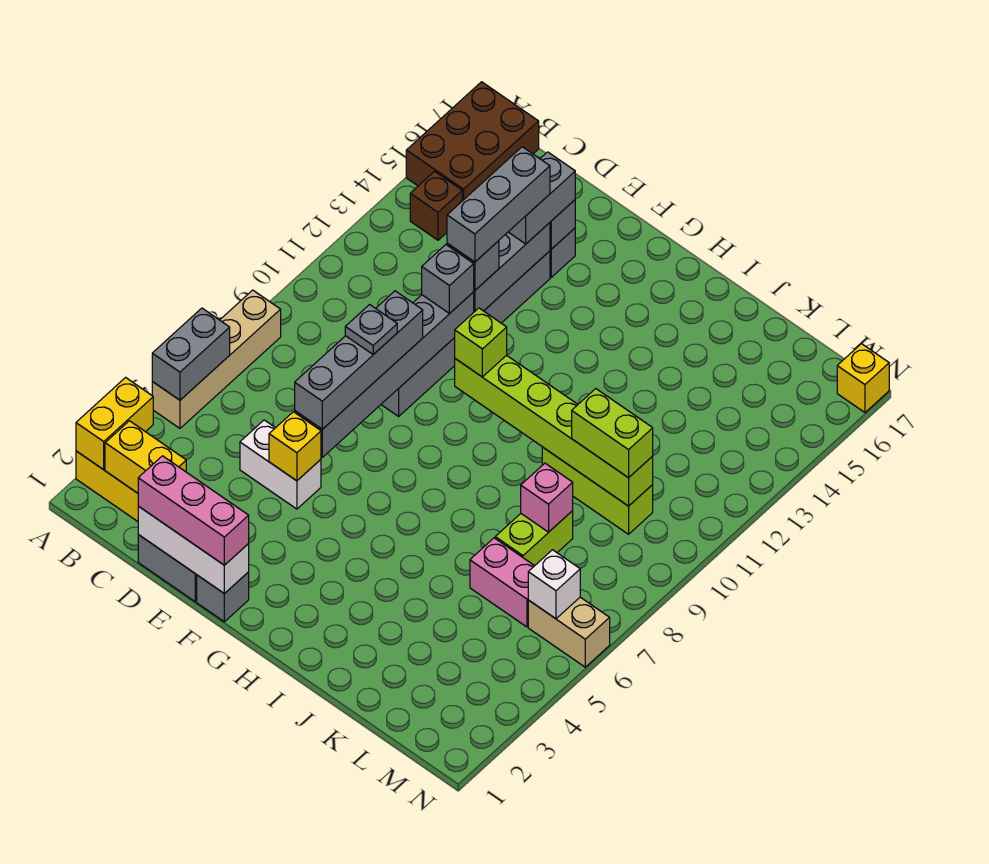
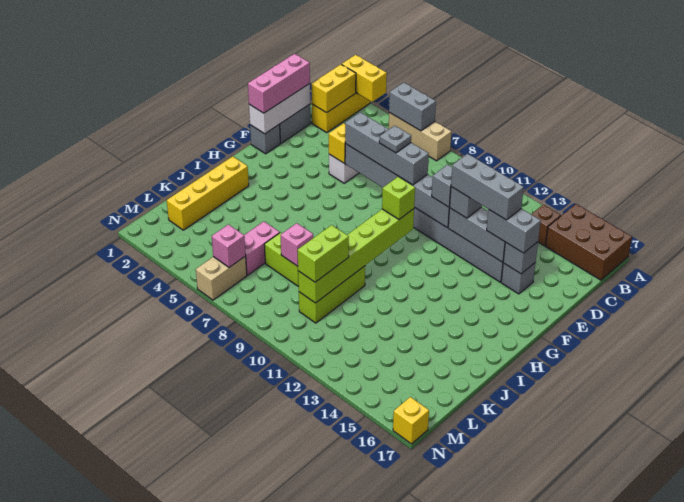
tan brick A5:A8 level 1 -> tan brick A5:A7 level 1
none -> yellow brick I2:L2 level 1
white brick M6 level 2 -> pink brick M6 level 2

